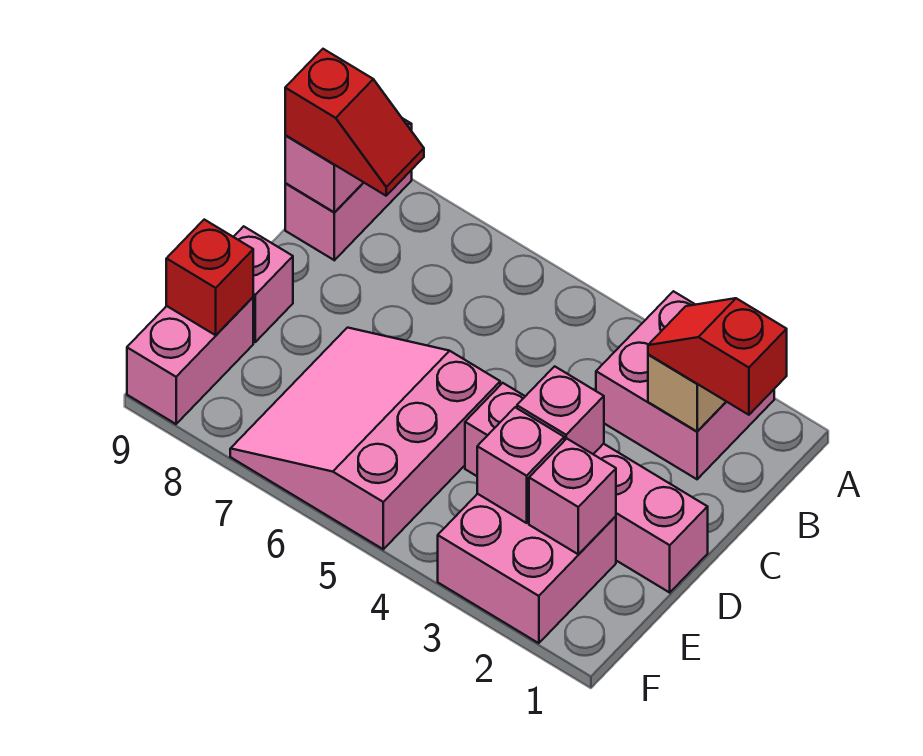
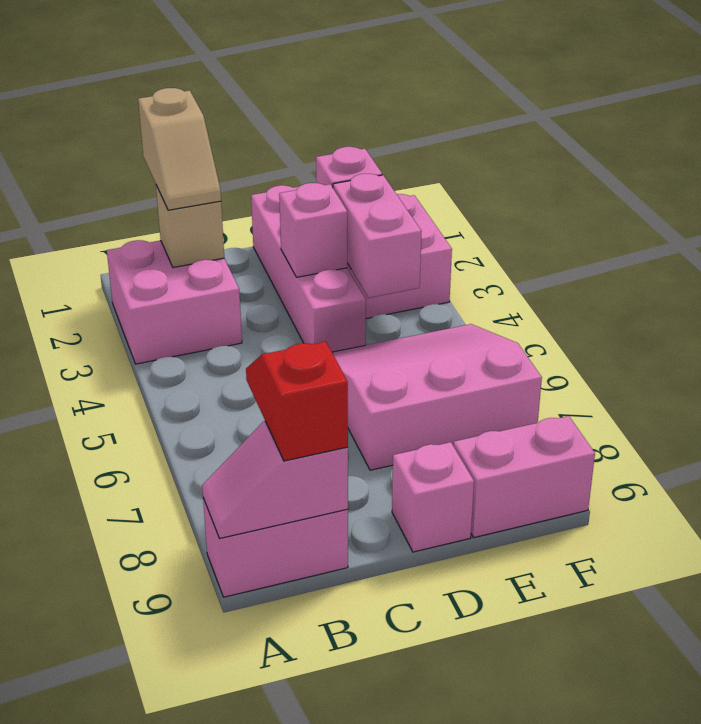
red slope B1:B2 level 3 top 1 -> tan slope B1:B2 level 3 top 1
pink slope D5:F7 level 1 top 5 -> pink slope D5:F7 level 1 top 7
pink brick E3 level 2 -> pink brick E3:E4 level 2
red brick E9 level 2 -> none

